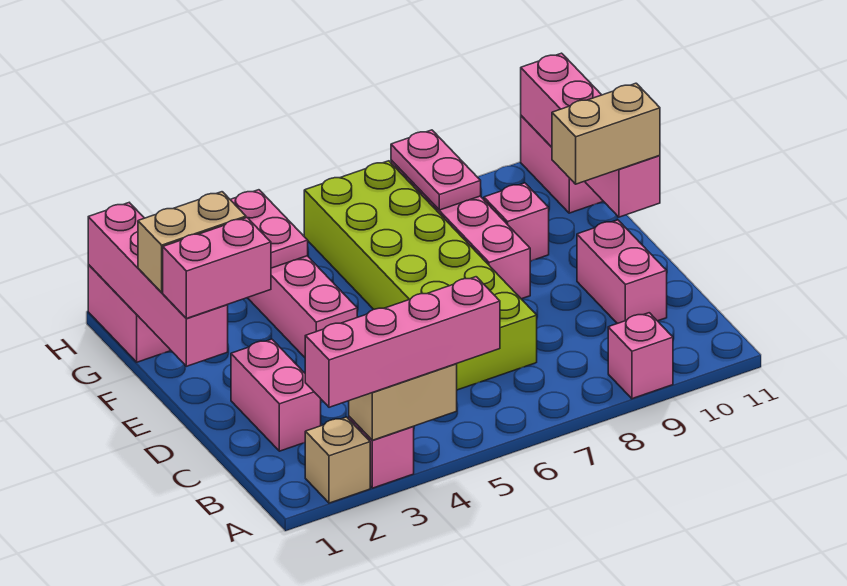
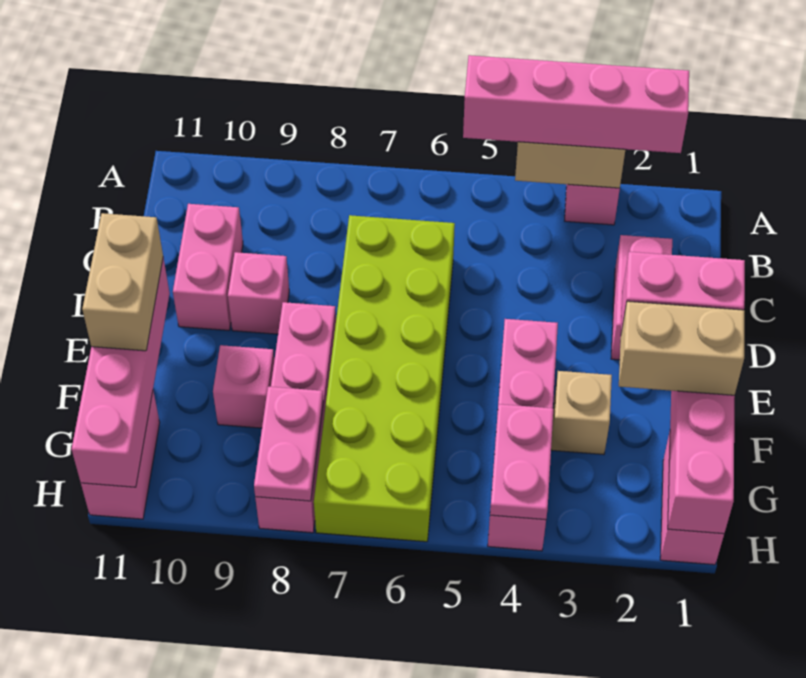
tan brick A2 level 1 -> tan brick F3 level 1
pink brick A9 level 1 -> pink brick D9 level 1
tan brick E10:E11 level 3 -> tan brick E11:F11 level 3

